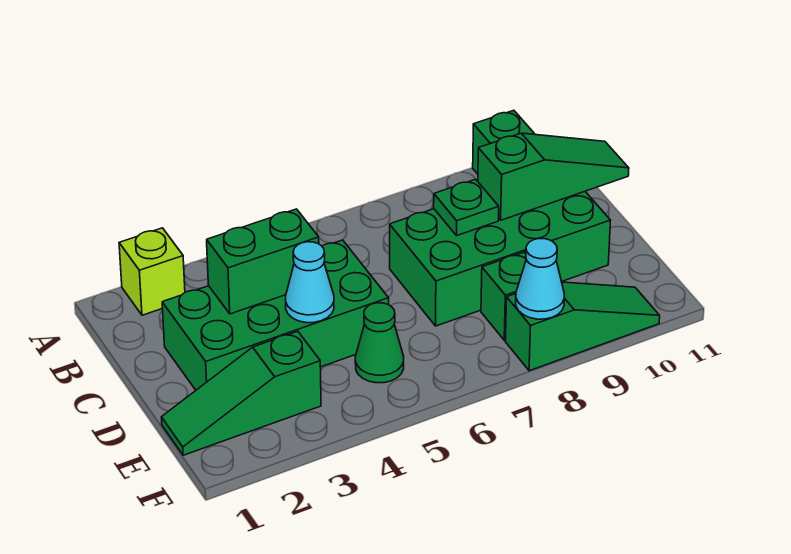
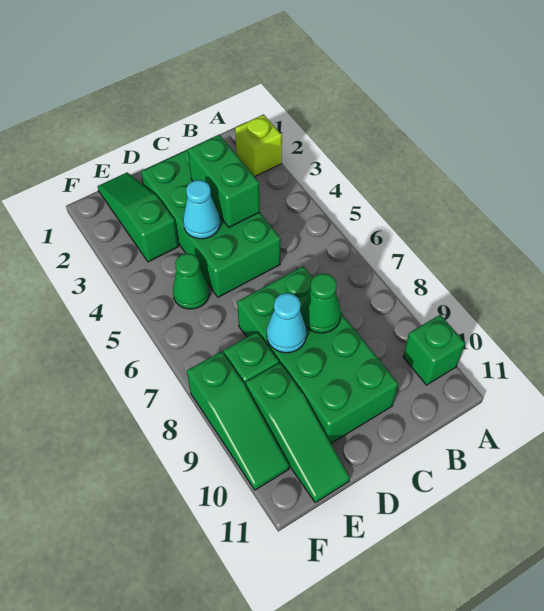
green plate C8 level 2 -> green cone C8 level 2
green slope C9:C11 level 2 top 9 -> green slope E9:E11 level 1 top 9
cyan cone F8 level 2 -> cyan cone D8 level 2

